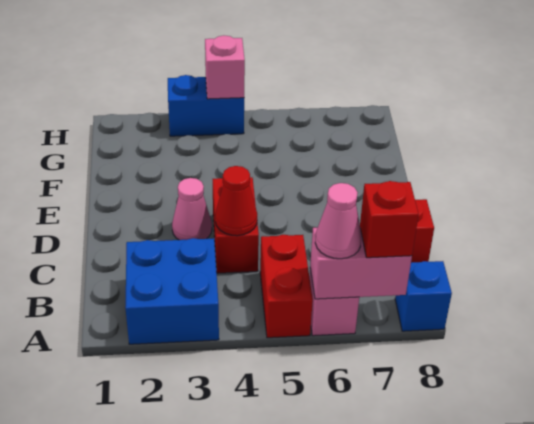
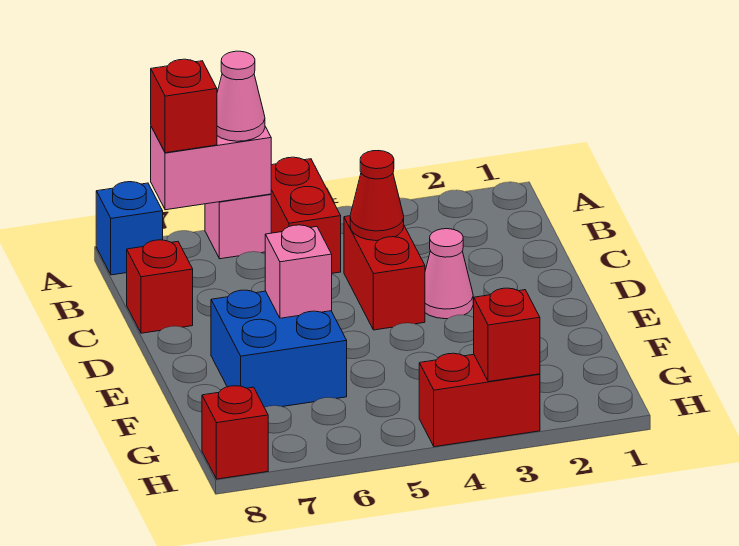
blue brick A2:B3 level 1 -> blue brick E6:F7 level 1
blue brick H3:H4 level 1 -> red brick H3:H4 level 1
none -> red brick H3 level 2
pink brick H4 level 2 -> pink brick E6 level 2
none -> red brick H8 level 1

